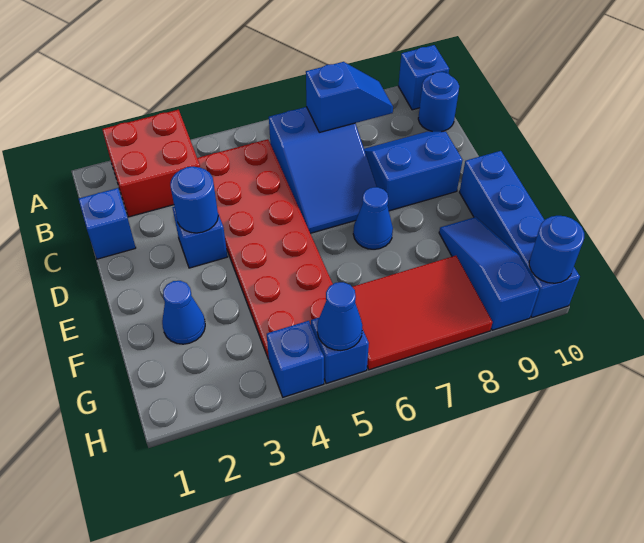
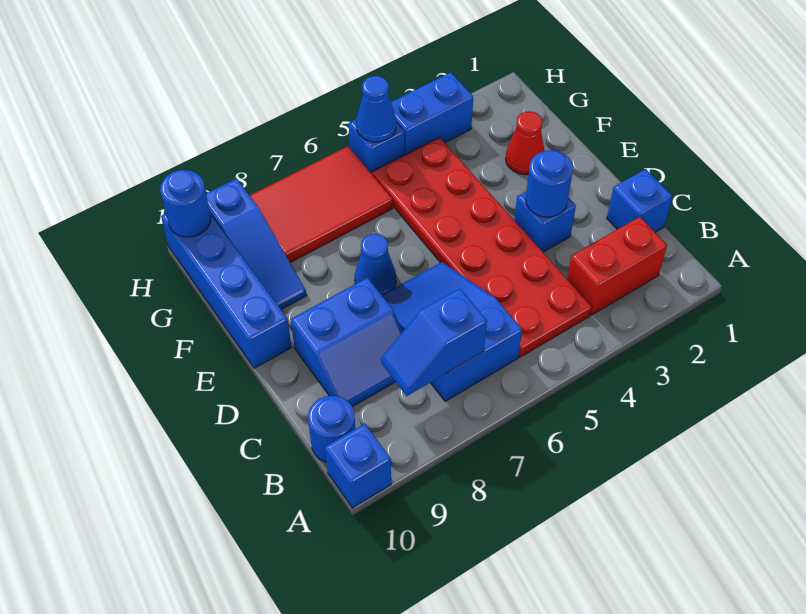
red brick A2:B3 level 1 -> red brick B2:B3 level 1
blue cone F2 level 1 -> red cone F2 level 1
blue brick H4 level 1 -> blue brick H3:H4 level 1

